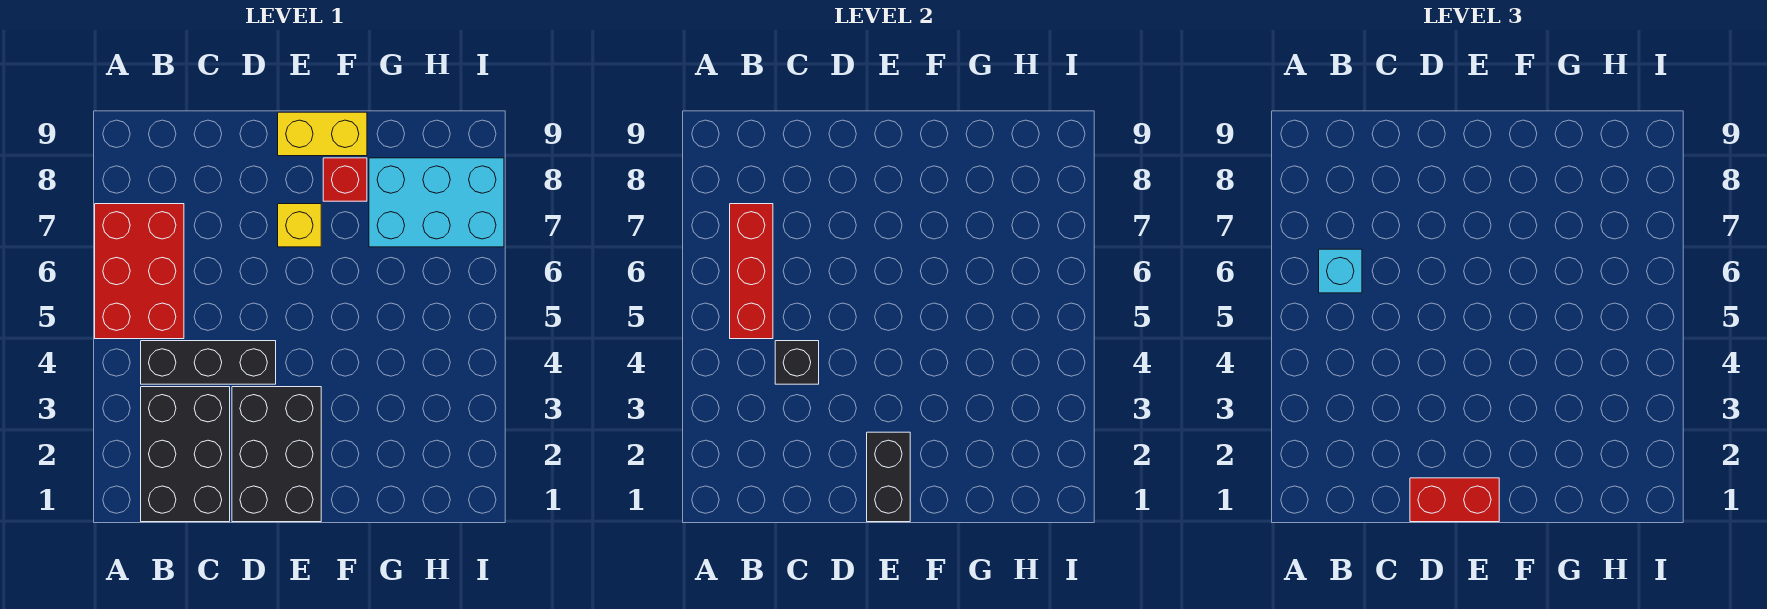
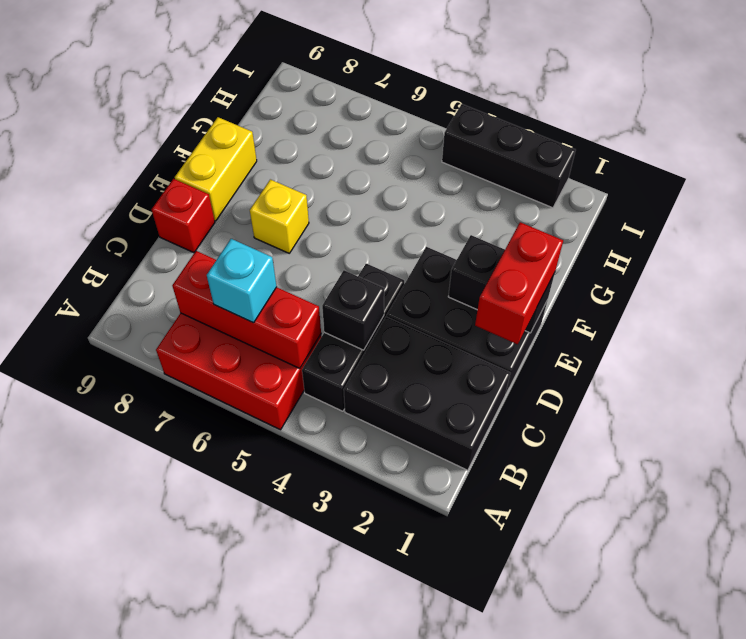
red brick F8 level 1 -> red brick D9 level 1
cyan brick G7:I8 level 1 -> none
none -> black brick I2:I4 level 1

